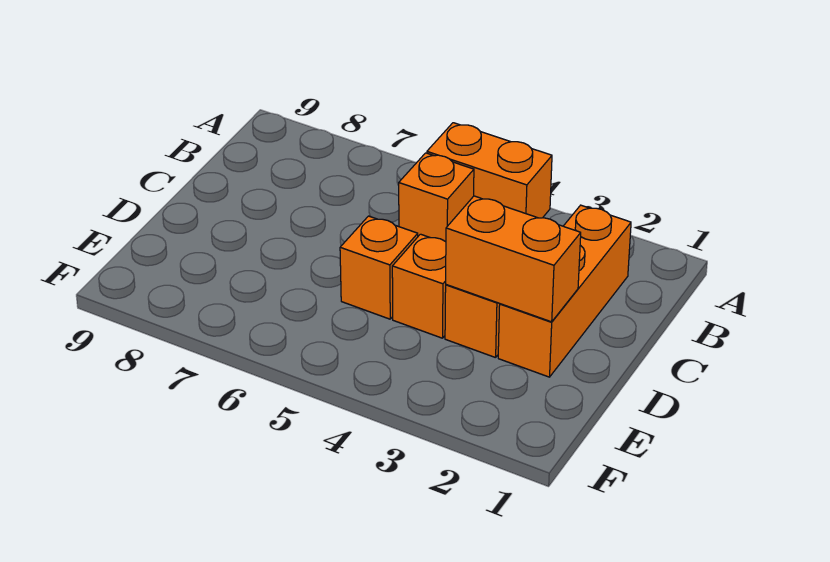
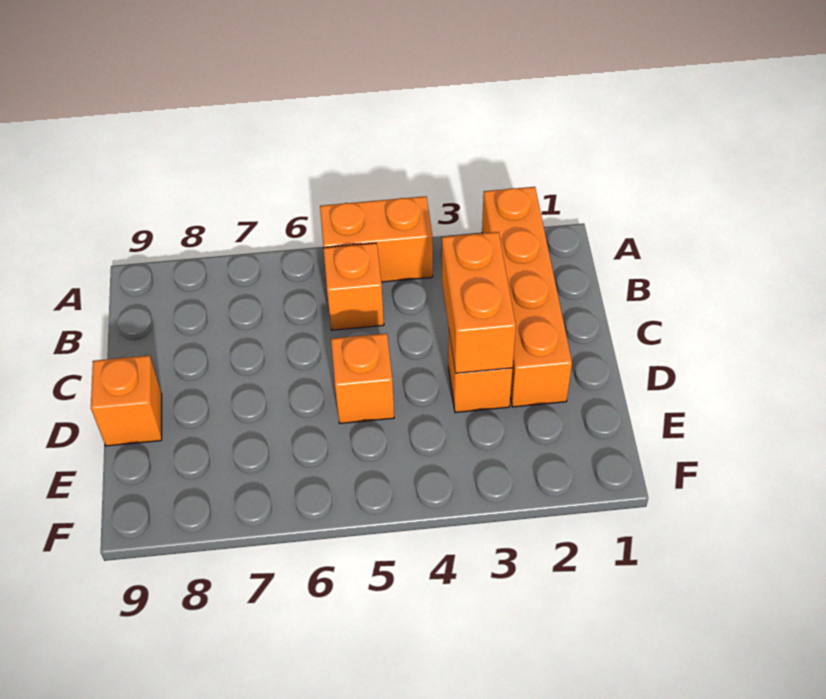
orange brick B2:D2 level 1 -> orange brick A2:D2 level 1
orange brick D2:D3 level 2 -> orange brick C3:D3 level 2
orange brick D4 level 1 -> orange brick D9 level 1

